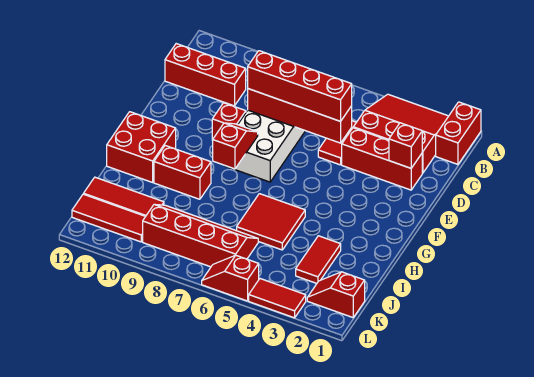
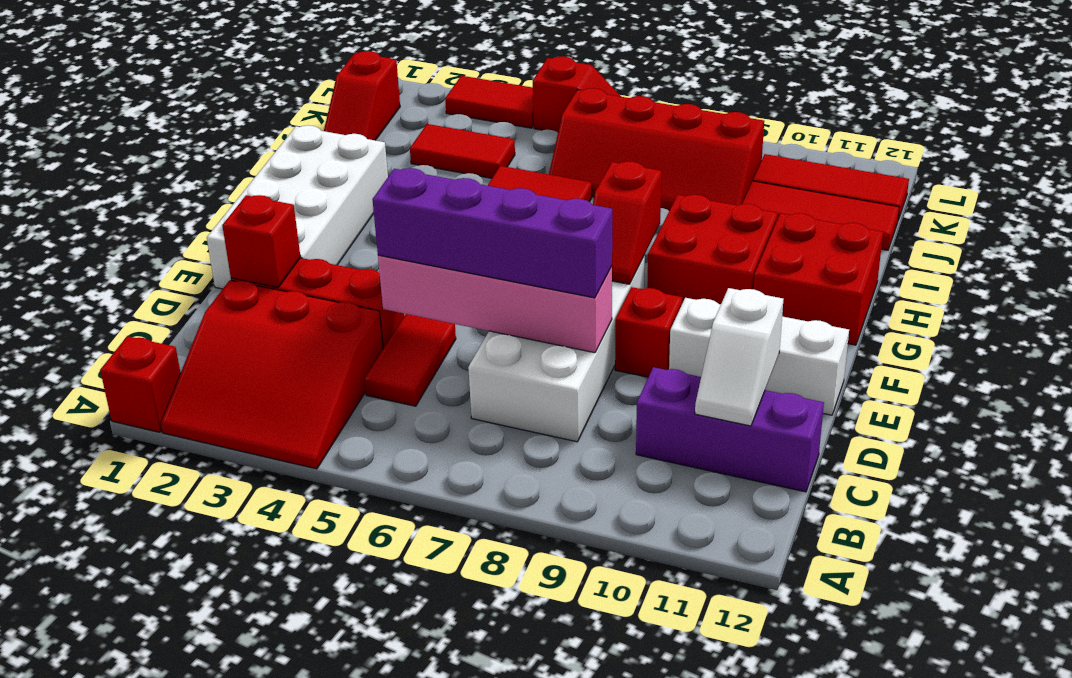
red brick A1:B1 level 1 -> red brick A1 level 1
red brick C10:C12 level 1 -> purple brick C10:C12 level 1
none -> white slope C11:D11 level 2 top D
red brick D5:D8 level 2 -> pink brick D5:D8 level 2
red brick D5:D8 level 3 -> purple brick D5:D8 level 3
none -> white brick E1:H2 level 1
none -> white brick E10:E12 level 1
red brick H9:H10 level 1 -> red brick G9:H10 level 1
red tile I3:J3 level 1 -> red tile J3:J4 level 1
red slope K1:K2 level 1 top 1 -> red slope J1:K1 level 1 top K

